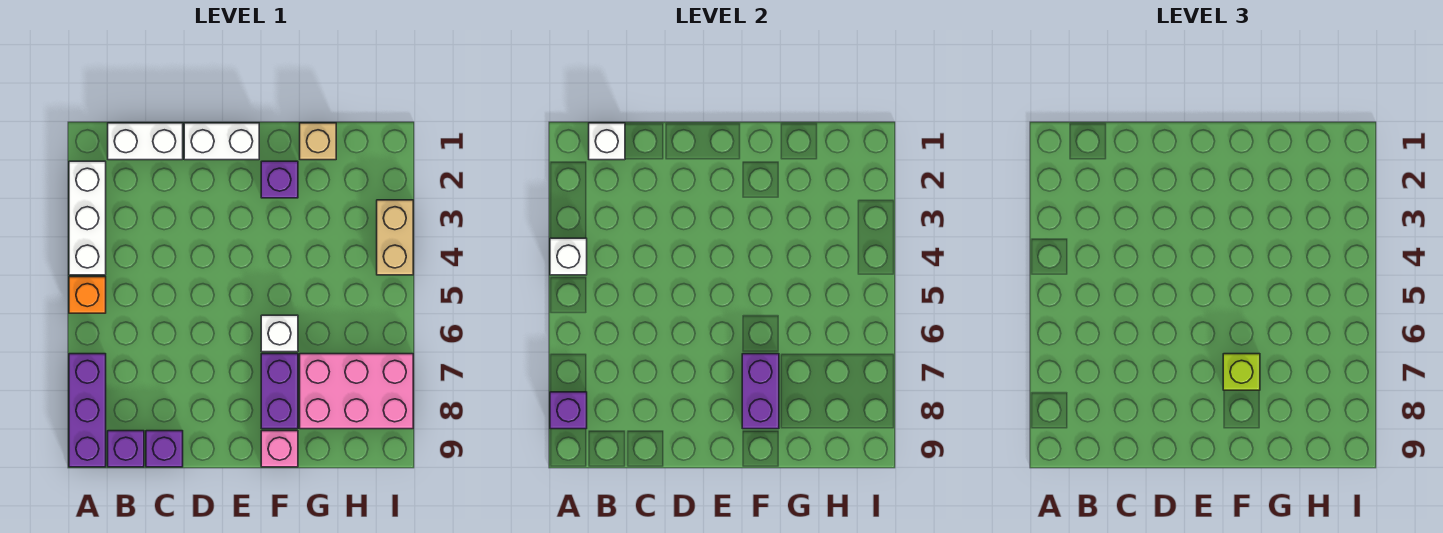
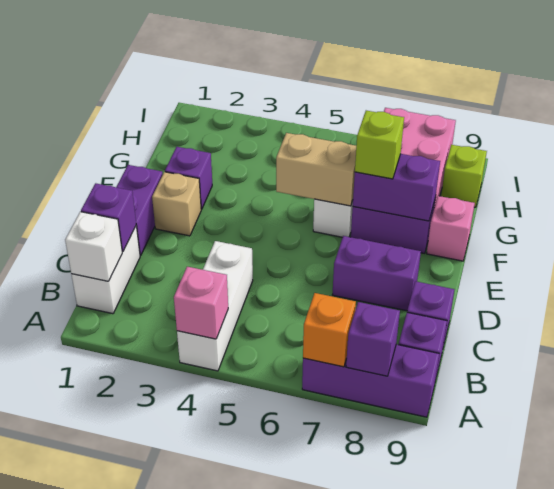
white brick A2:A4 level 1 -> white brick A4:C4 level 1
white brick A4 level 2 -> pink brick A4 level 2
orange brick A5 level 1 -> orange brick A7 level 2
none -> purple brick C1 level 2
white brick D1:E1 level 1 -> purple brick D1:E1 level 1
none -> purple brick D7:D8 level 1
tan brick G1 level 1 -> tan brick E2 level 1
none -> lime brick H9 level 1
tan brick I3:I4 level 1 -> tan brick F5:F6 level 2

